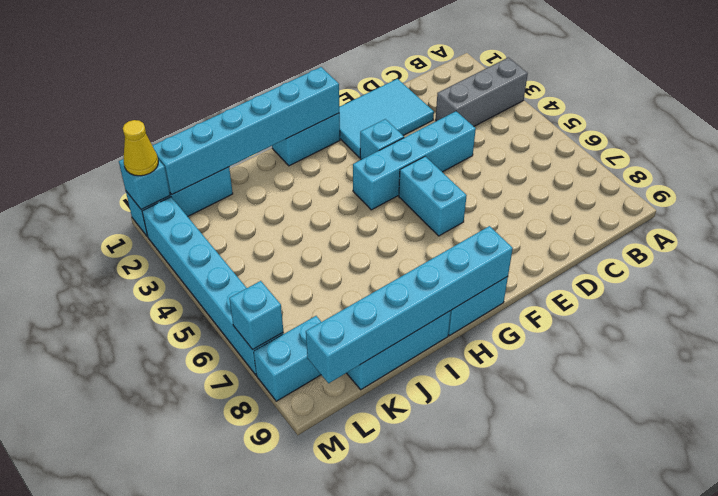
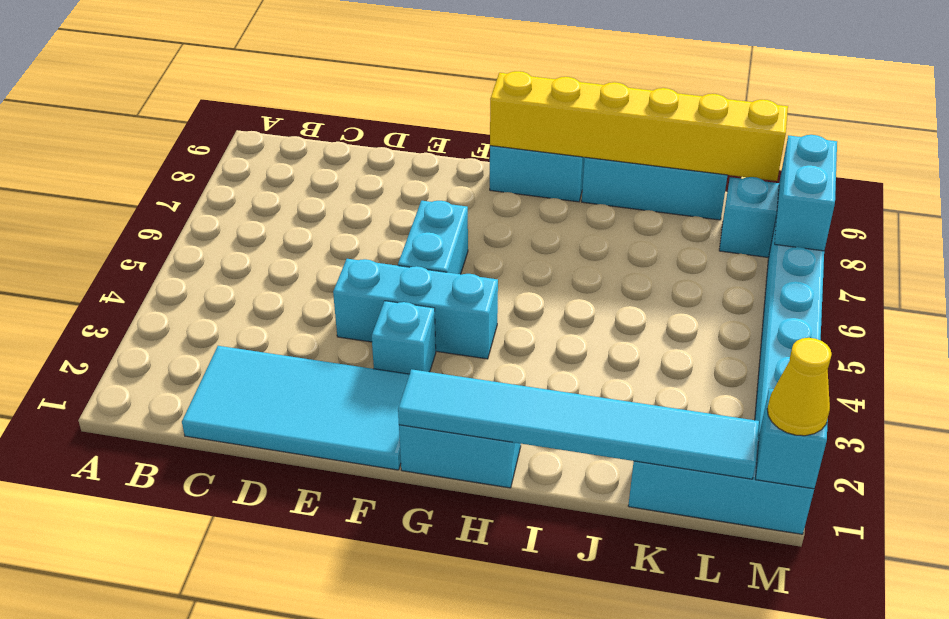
grey brick A3:C3 level 1 -> none
cyan tile D1:F2 level 1 -> cyan tile C1:F2 level 1
cyan brick D4:G4 level 1 -> cyan brick E4:G4 level 1
cyan brick G1:L1 level 2 -> cyan tile G1:L1 level 2
cyan brick G9:L9 level 2 -> yellow brick G9:L9 level 2
cyan brick M7 level 2 -> cyan brick M7:M8 level 2

